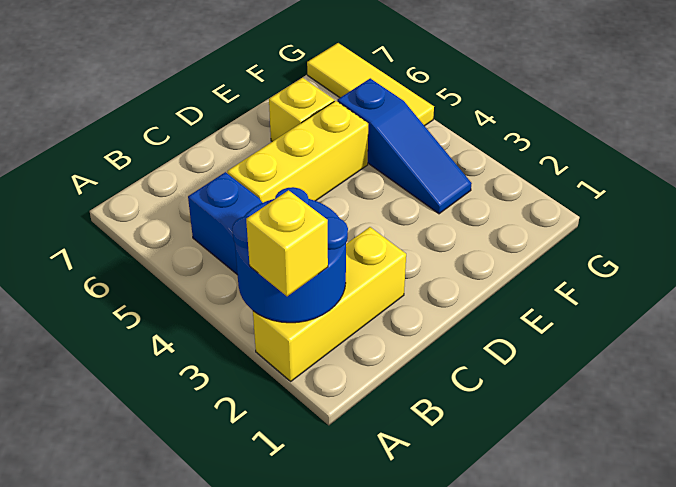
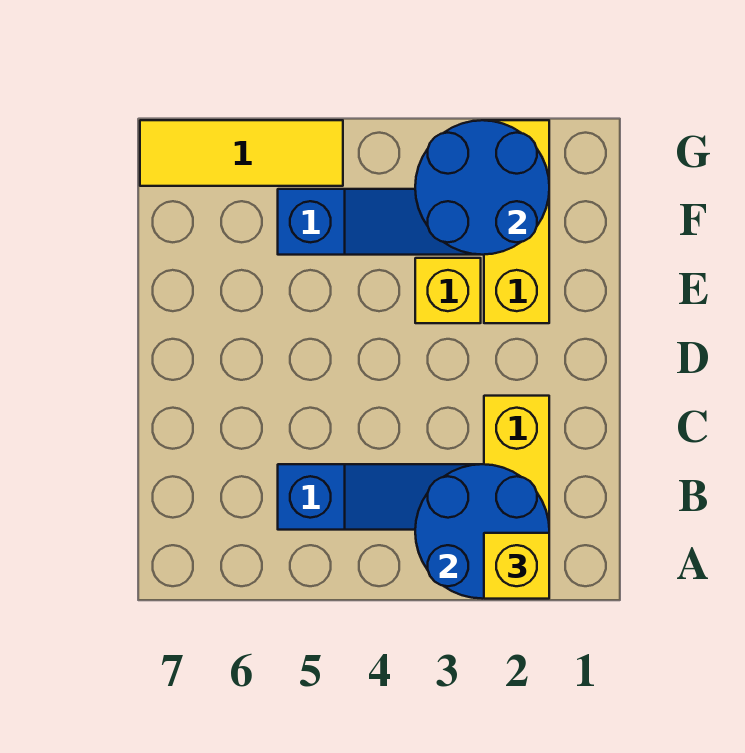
yellow brick C5:E5 level 1 -> yellow brick E2:G2 level 1
yellow brick E6 level 1 -> yellow brick E3 level 1
none -> blue round brick F2:G3 level 2

